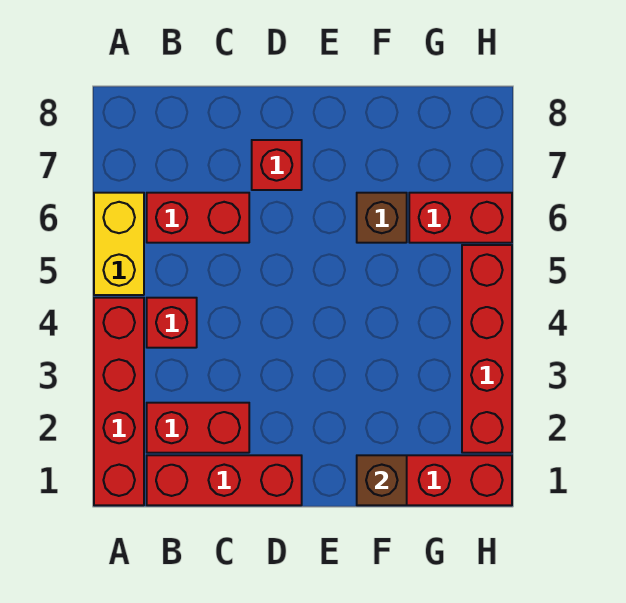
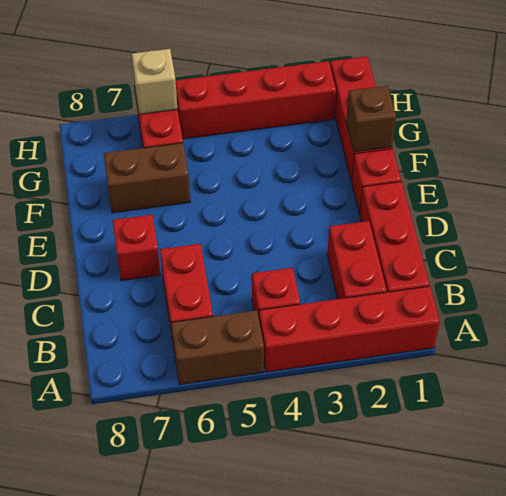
yellow brick A5:A6 level 1 -> brown brick A5:A6 level 1
none -> red brick E1 level 1
brown brick F6 level 1 -> brown brick F6:F7 level 1
none -> tan brick H6 level 2

